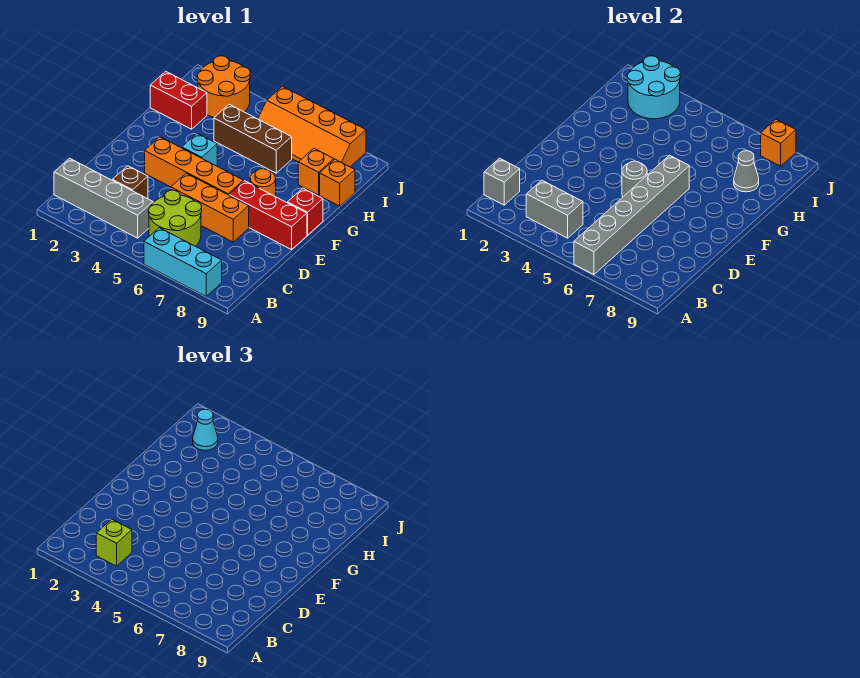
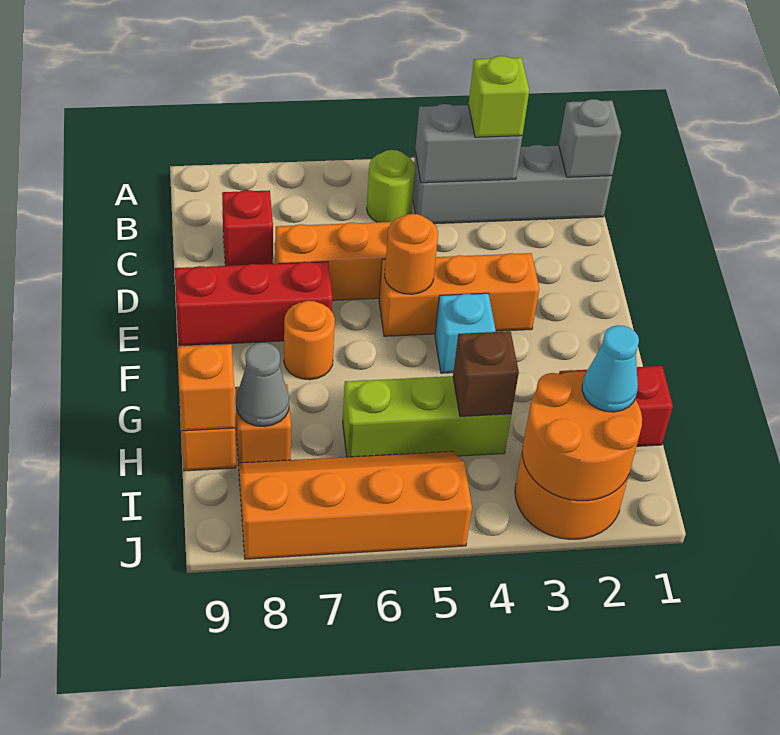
cyan brick A6:A8 level 1 -> none
grey brick A6:F6 level 2 -> none
lime round brick B5:C6 level 1 -> lime round brick B5 level 1
brown brick C3 level 1 -> brown brick H4 level 2
orange brick E3:E6 level 1 -> orange brick E3:E5 level 1
grey round brick E5 level 2 -> orange round brick E5 level 2
red brick F9 level 1 -> red brick C8 level 1
brown brick H4:H6 level 1 -> lime brick H4:H6 level 1
cyan round brick I2:J3 level 2 -> orange round brick I2:J3 level 2
orange brick J8 level 2 -> orange brick H9 level 2

